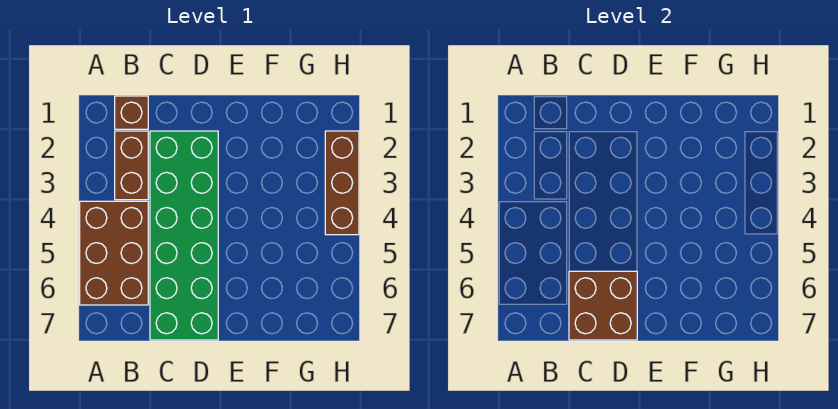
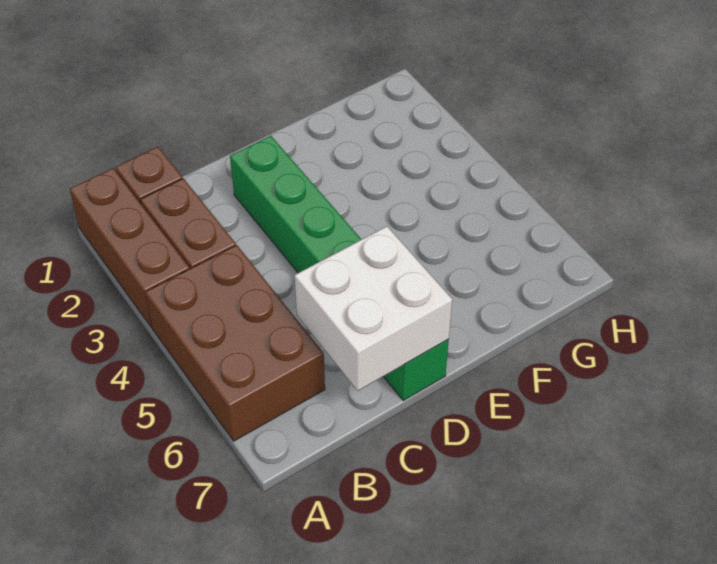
green brick C2:D7 level 1 -> green brick D2:D7 level 1
brown brick C6:D7 level 2 -> white brick C6:D7 level 2
brown brick H2:H4 level 1 -> brown brick A1:A3 level 1

